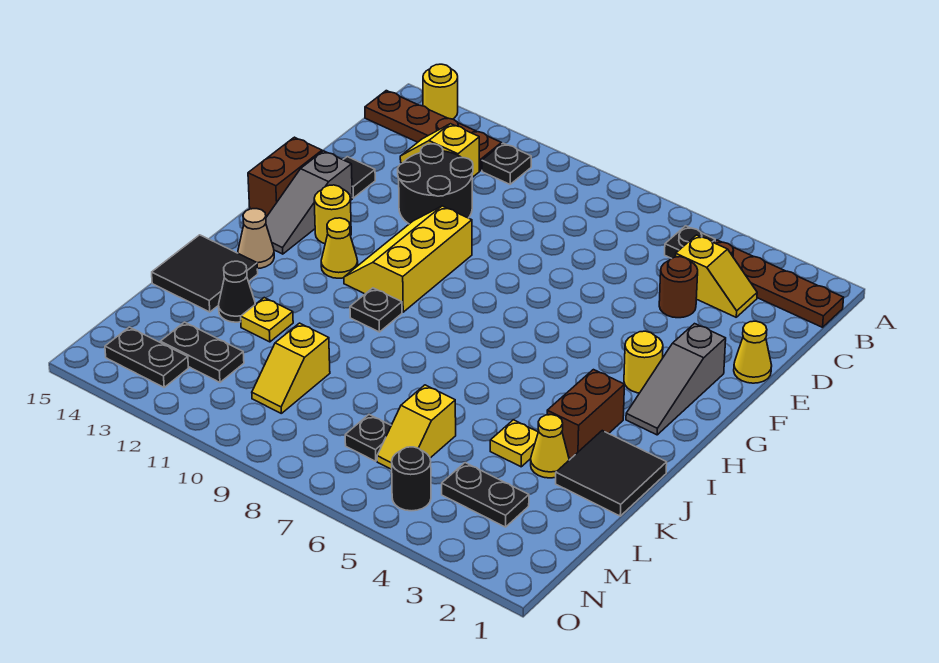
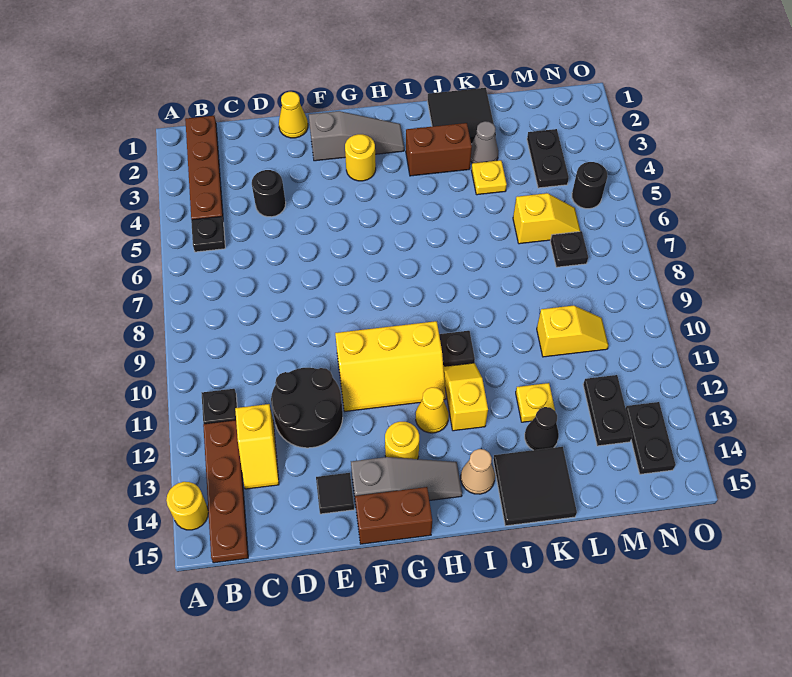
yellow slope C3:C4 level 1 top 4 -> yellow slope I11:I12 level 1 top 12
brown round brick D4 level 1 -> black round brick D4 level 1
yellow cone K3 level 1 -> grey cone K3 level 1

